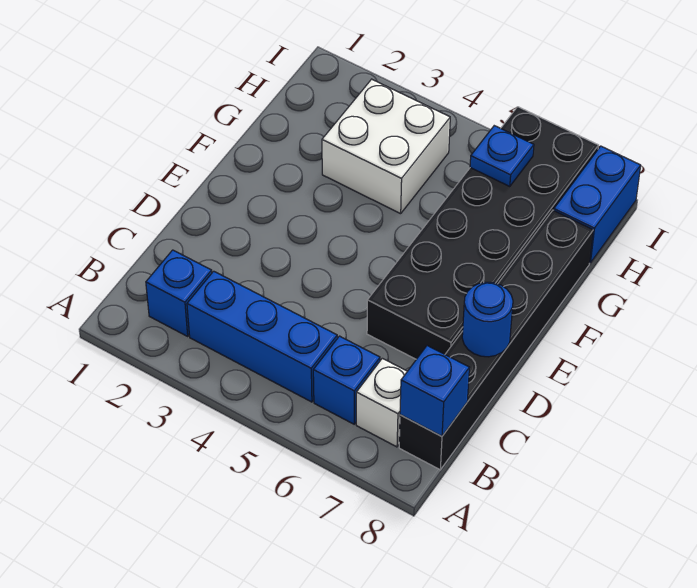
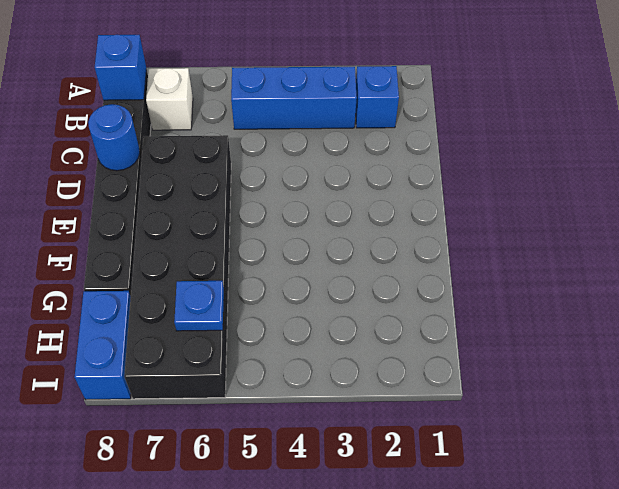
blue brick B6 level 1 -> none
white brick G3:H4 level 1 -> none

